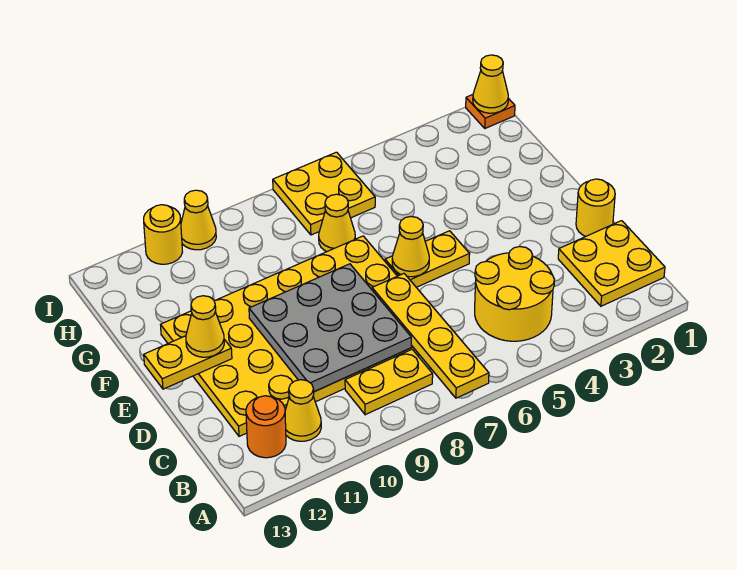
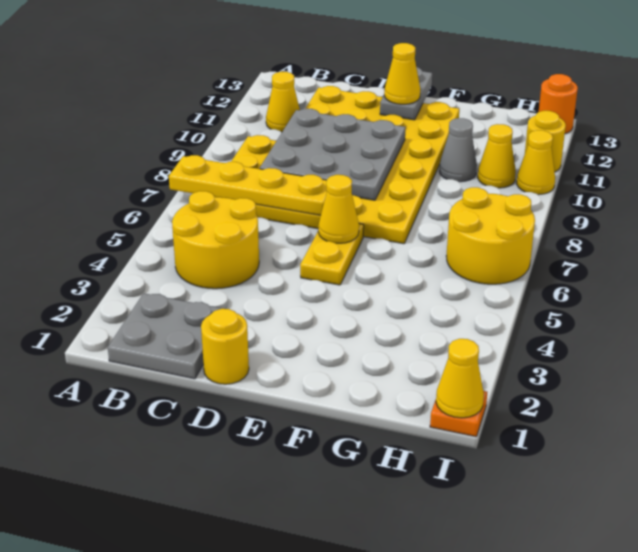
yellow plate B1:C2 level 1 -> grey plate B1:C2 level 1
orange round brick B12 level 1 -> orange round brick I13 level 1
yellow plate E12:E13 level 2 -> grey plate E12:E13 level 2
yellow cone G7 level 1 -> yellow cone H10 level 1
none -> grey cone G10 level 1
yellow plate H6:I7 level 1 -> yellow round brick H6:I7 level 1

